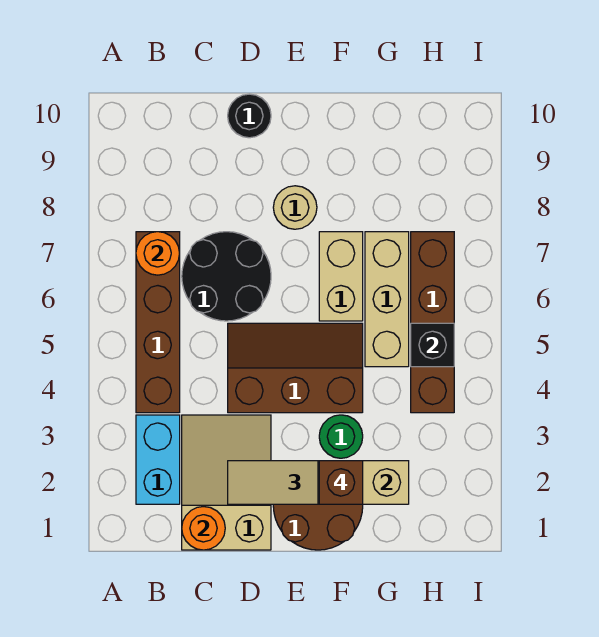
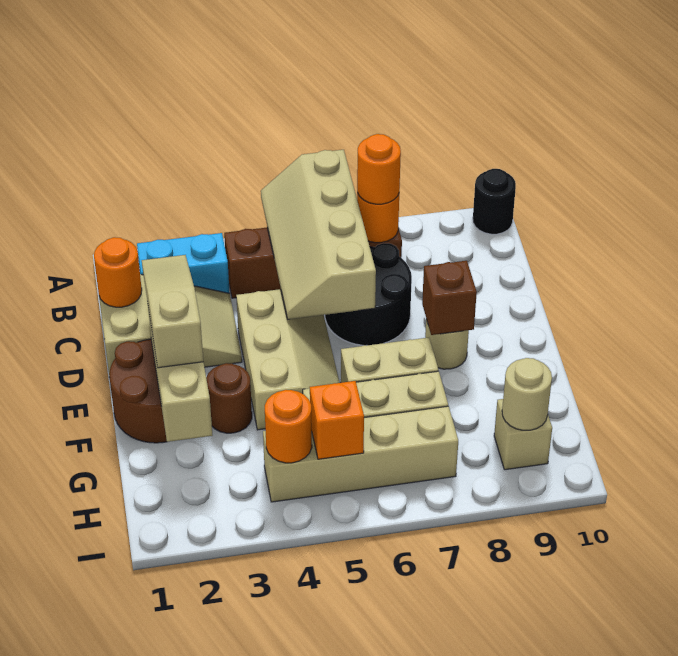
none -> tan slope A5:D6 level 2 top 6
none -> orange round brick B7 level 3
brown slope D4:F5 level 1 top 4 -> tan slope D4:F5 level 1 top 4
black round brick D10 level 1 -> black round brick A10 level 1
brown brick F2 level 4 -> brown brick E8 level 2
green round brick F3 level 1 -> brown round brick F3 level 1
brown brick H4:H7 level 1 -> tan brick H4:H7 level 1
none -> orange round brick H4 level 2
black brick H5 level 2 -> orange brick H5 level 2
none -> tan brick H9 level 1
none -> tan round brick H9 level 2

